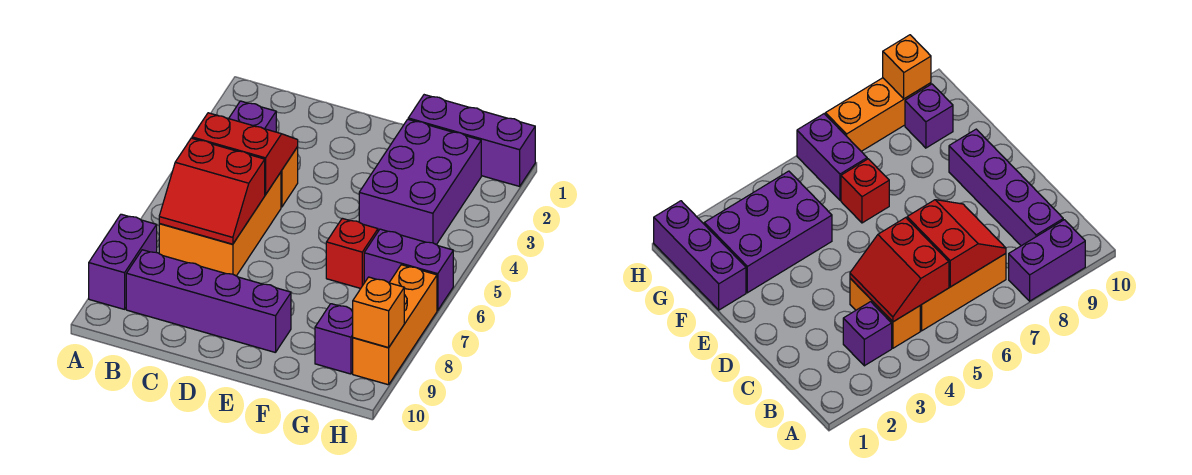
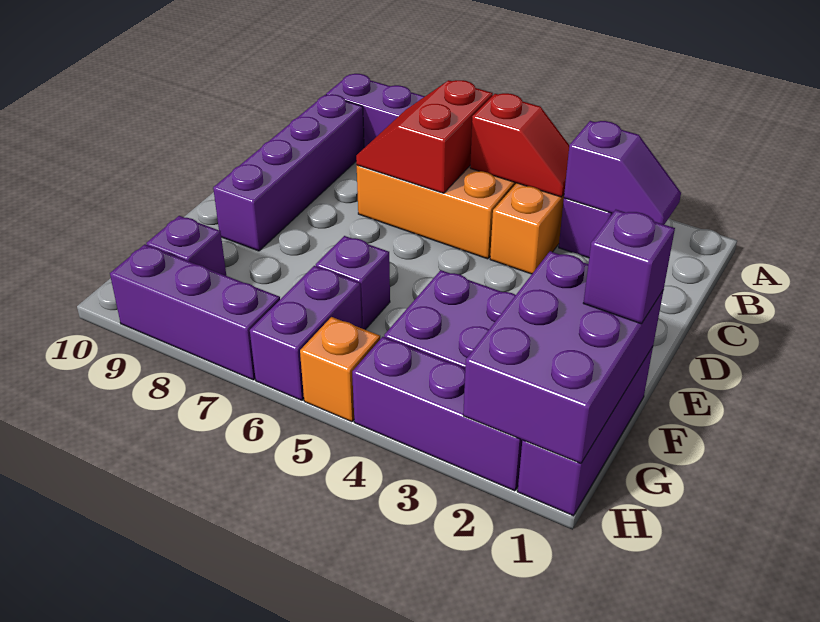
none -> purple slope B2:B3 level 2 top 3
red slope B4:C5 level 2 top 5 -> red slope B4:B5 level 2 top 5
none -> purple brick F1:H2 level 2
none -> purple brick F1 level 3
red brick F6 level 1 -> purple brick F6 level 1
none -> purple brick H2:H4 level 1
orange brick H7:H9 level 1 -> purple brick H7:H9 level 1
orange brick H9 level 2 -> orange brick H5 level 1

